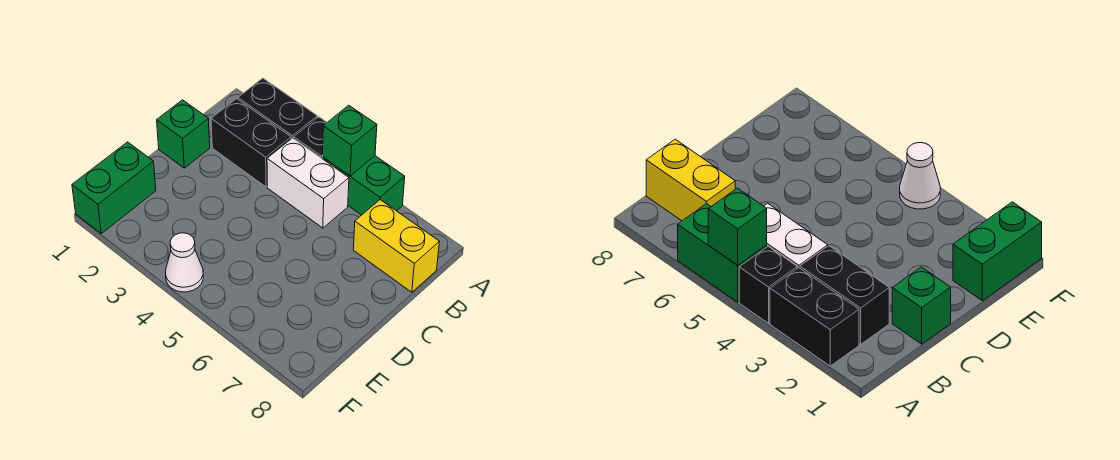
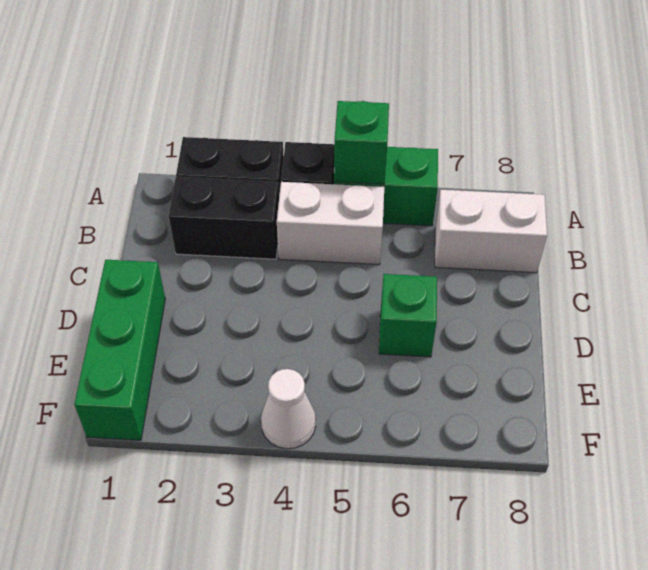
yellow brick B7:B8 level 1 -> white brick B7:B8 level 1
green brick C1 level 1 -> green brick D6 level 1
green brick E1:F1 level 1 -> green brick D1:F1 level 1

